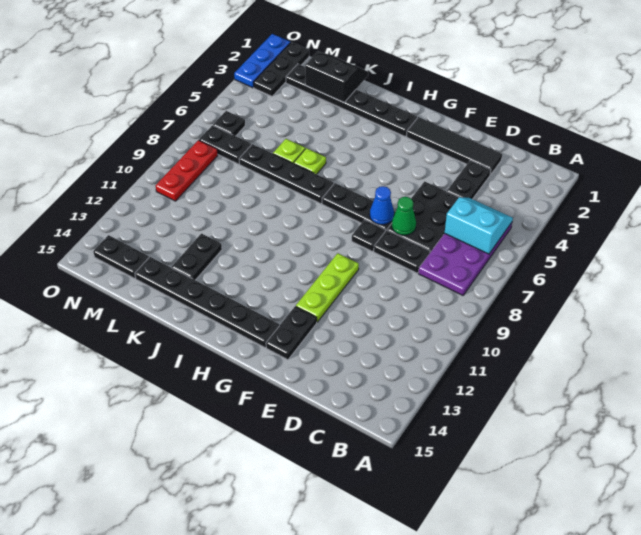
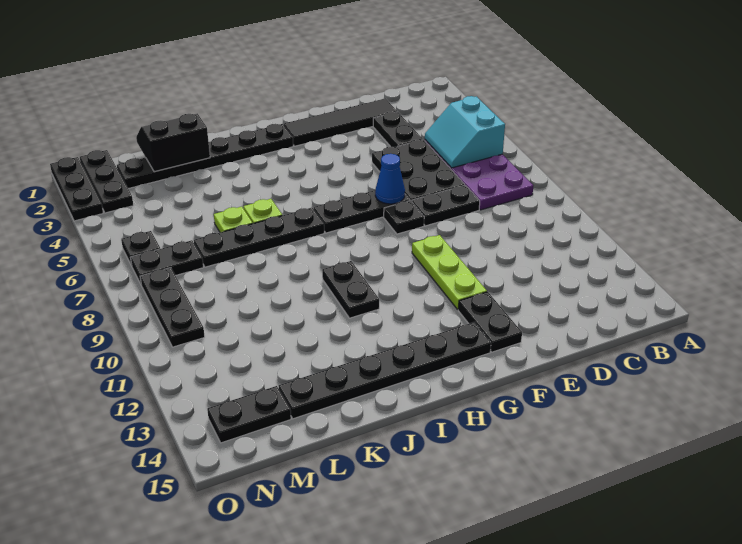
cyan slope B5:C6 level 2 top 6 -> cyan slope B5:C6 level 2 top B
green cone E7 level 2 -> none
black plate K12:K13 level 1 -> black plate I10:I11 level 1
red plate N8:N10 level 1 -> black plate N8:N10 level 1
blue plate O1:O3 level 1 -> black plate O1:O3 level 1

